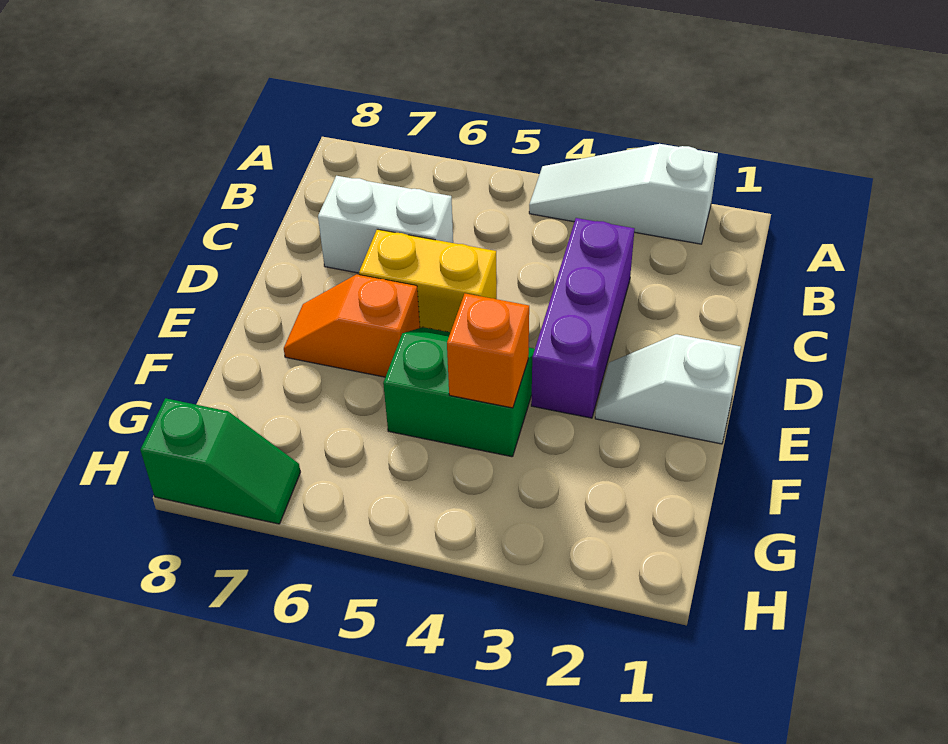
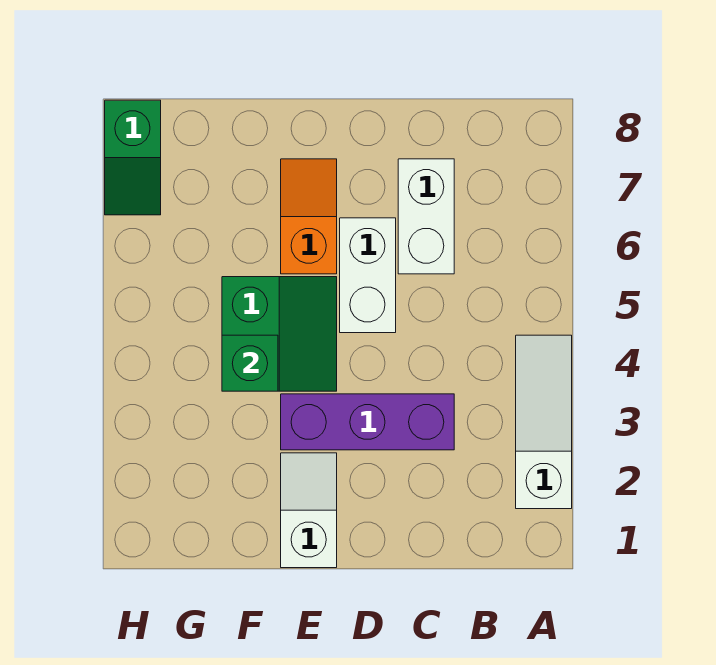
yellow brick D5:D6 level 1 -> white brick D5:D6 level 1
orange brick F4 level 2 -> green brick F4 level 2

